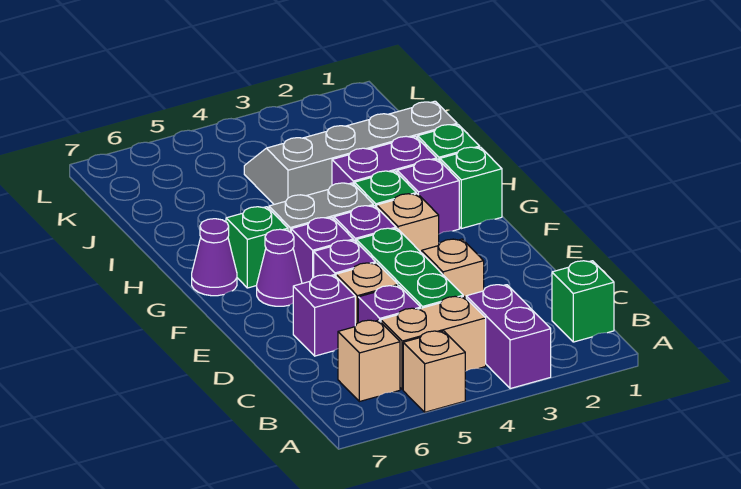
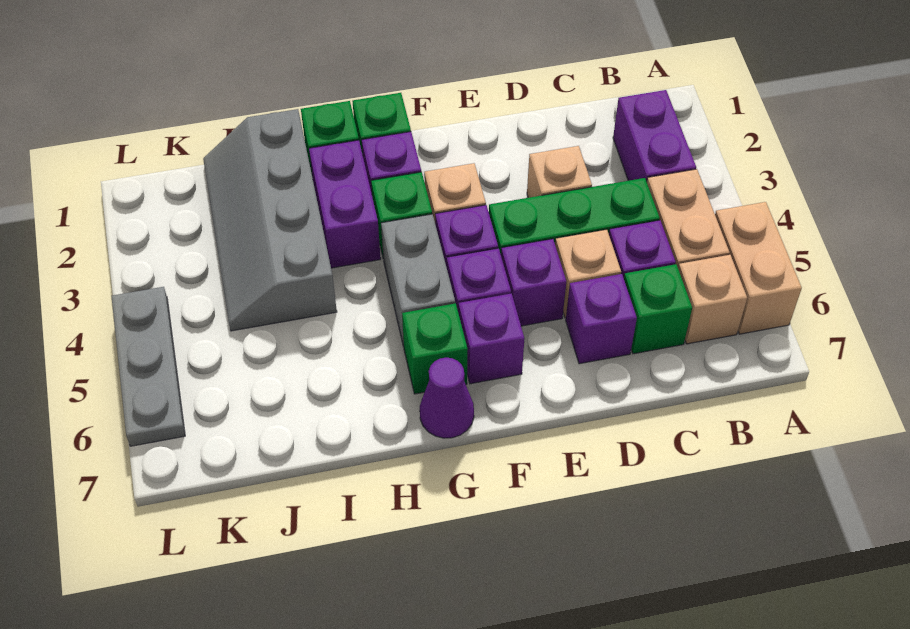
purple brick A3:B3 level 1 -> purple brick B2:B3 level 1
tan brick A5 level 1 -> tan brick A5:A6 level 1
green brick B1 level 1 -> green brick C6 level 1
purple cone F6 level 1 -> purple brick F6 level 1
none -> grey plate L4:L6 level 1

